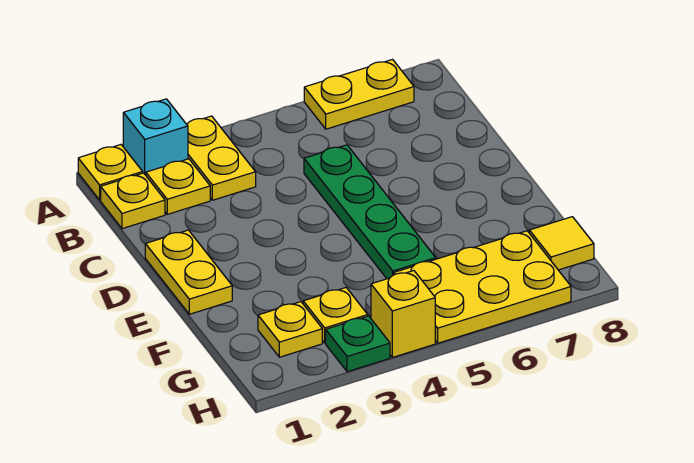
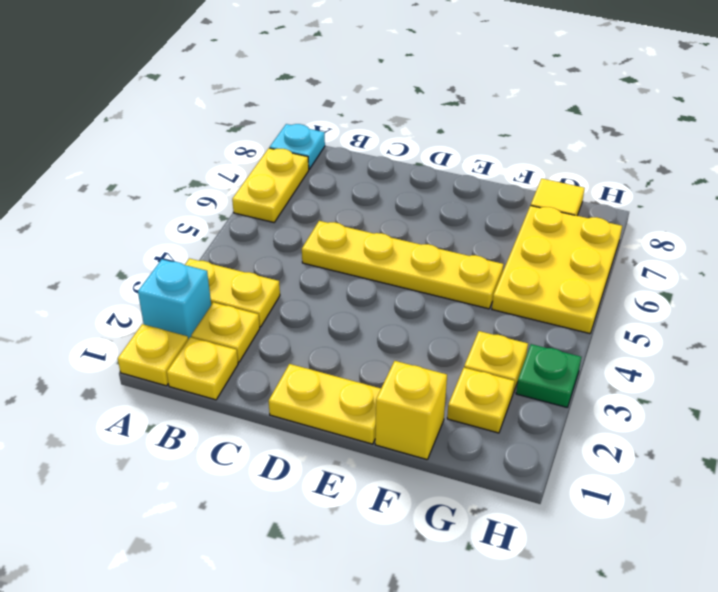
none -> cyan plate A8 level 1
green plate C5:F5 level 1 -> yellow plate C5:F5 level 1
yellow brick H4 level 1 -> yellow brick F1 level 1

